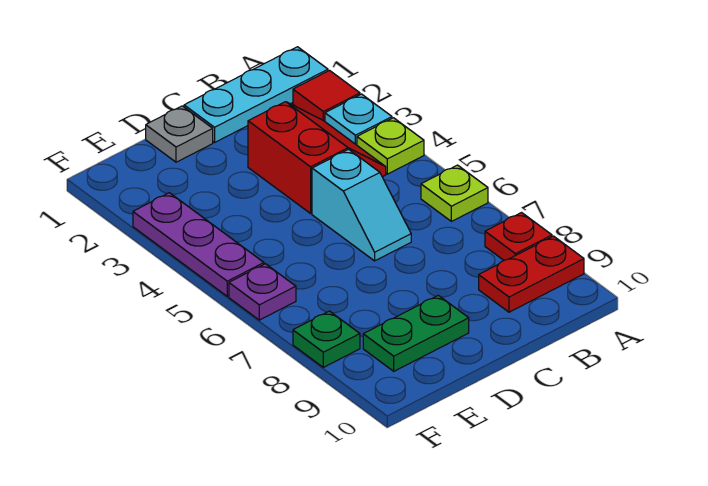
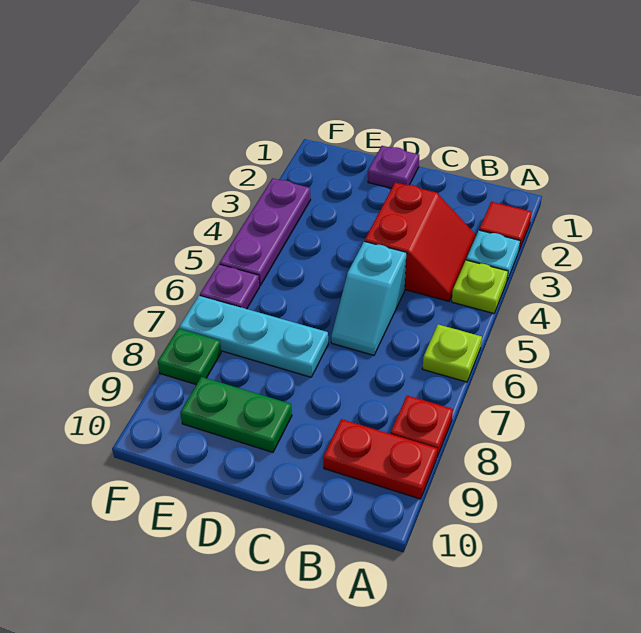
cyan plate A1:C1 level 1 -> cyan plate D7:F7 level 1
grey plate D1 level 1 -> purple plate D1 level 1

